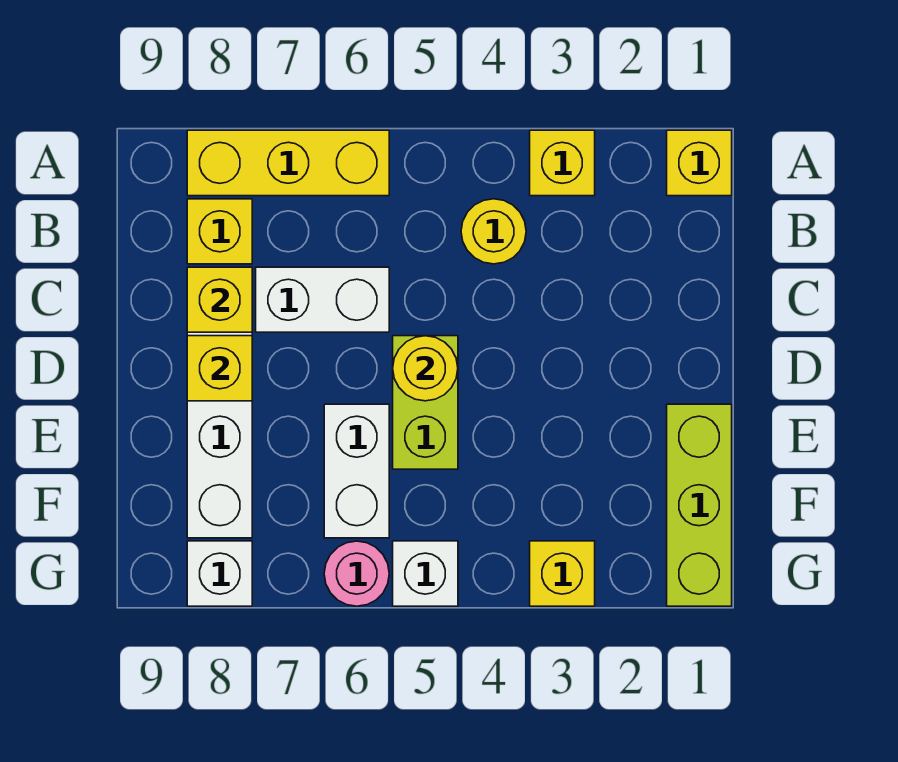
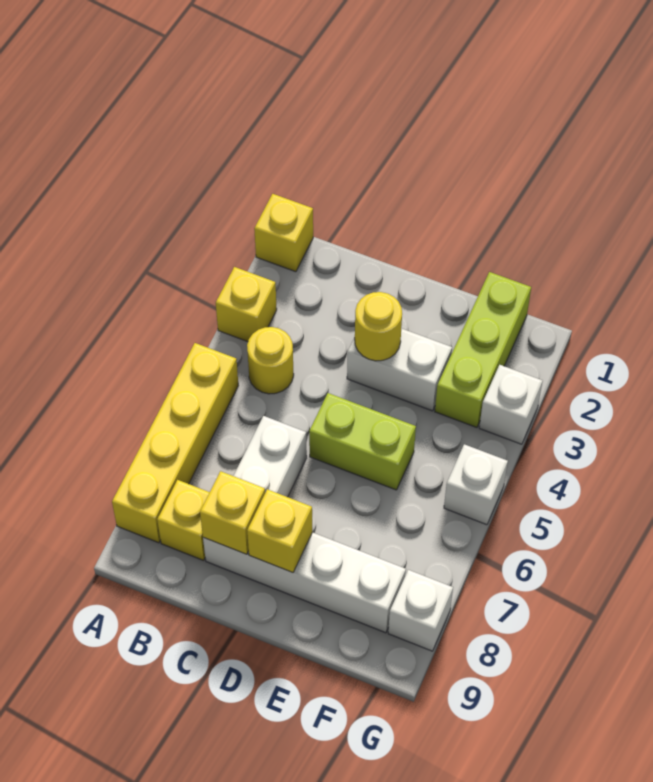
yellow brick A6:A8 level 1 -> yellow brick A5:A8 level 1
yellow round brick D5 level 2 -> yellow round brick D3 level 2
lime brick E1:G1 level 1 -> lime brick F1:F3 level 1
white brick E6:F6 level 1 -> white brick D3:E3 level 1
yellow brick G3 level 1 -> white brick G3 level 1
pink round brick G6 level 1 -> none

